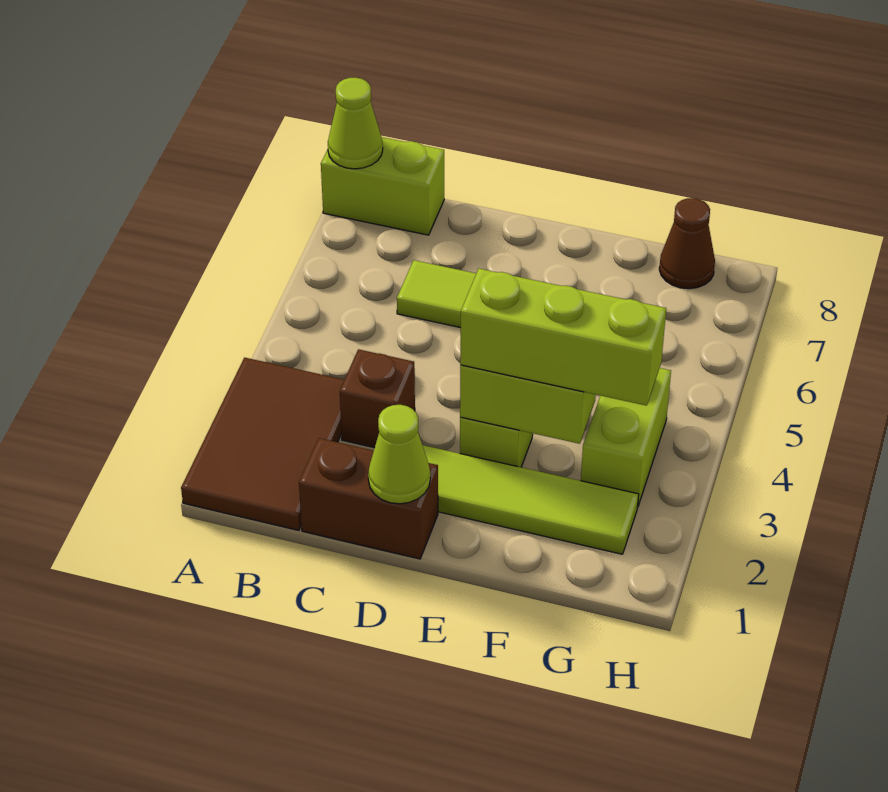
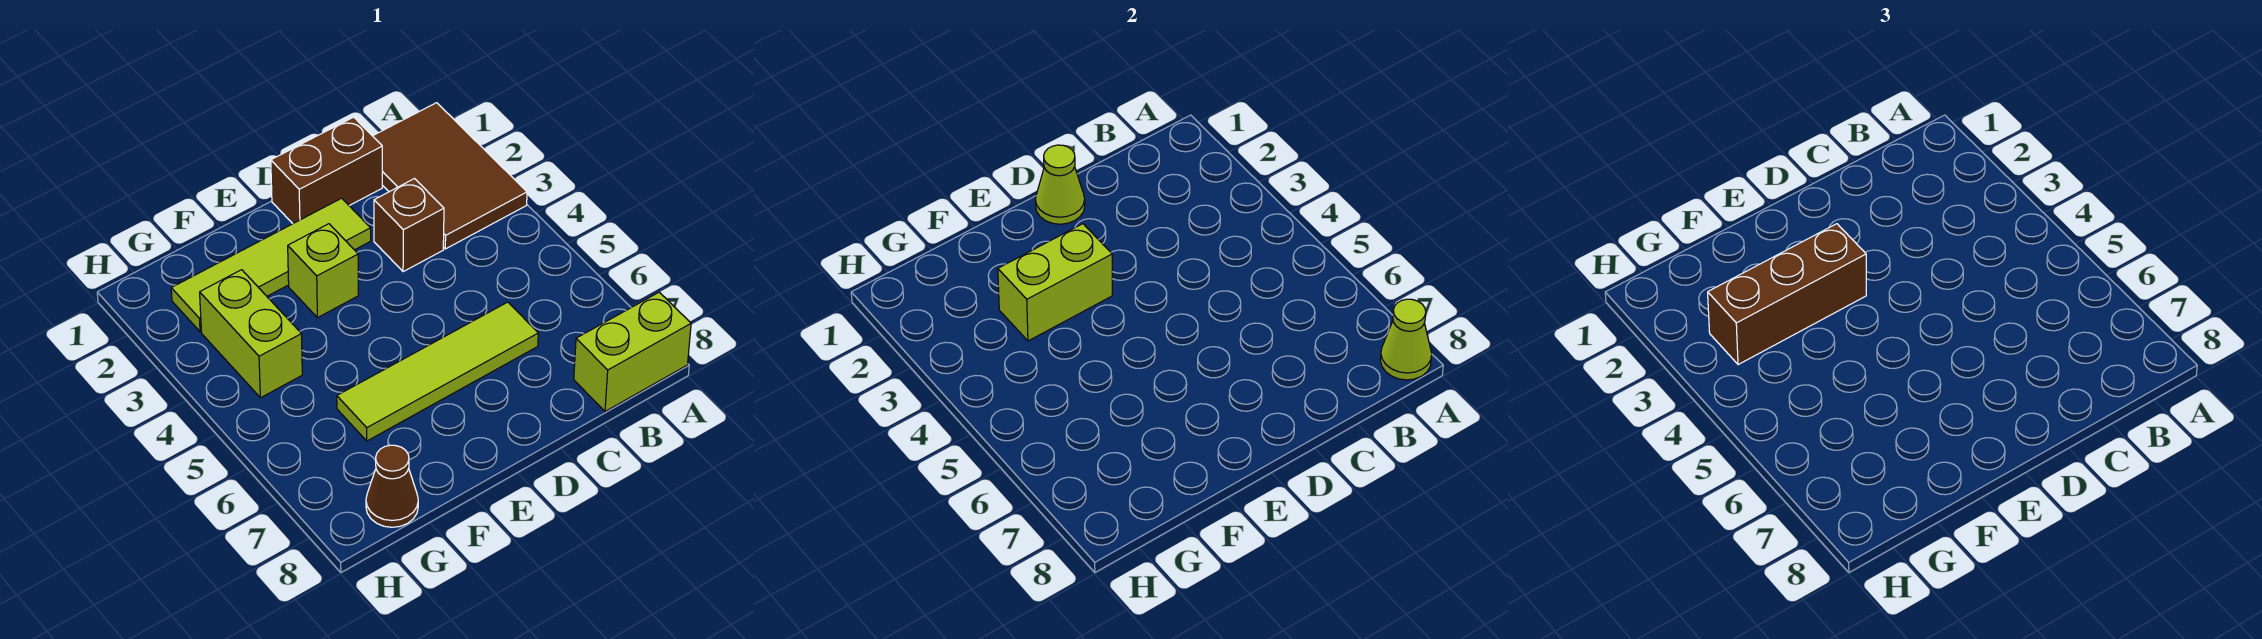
lime brick E3:G3 level 3 -> brown brick E3:G3 level 3

